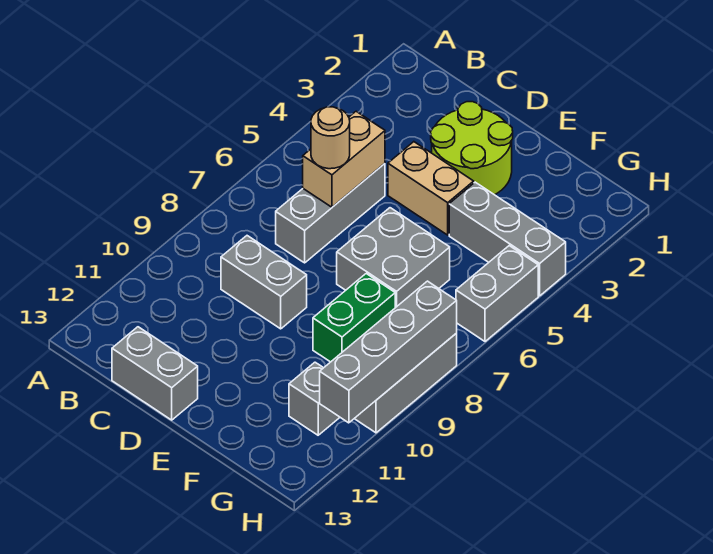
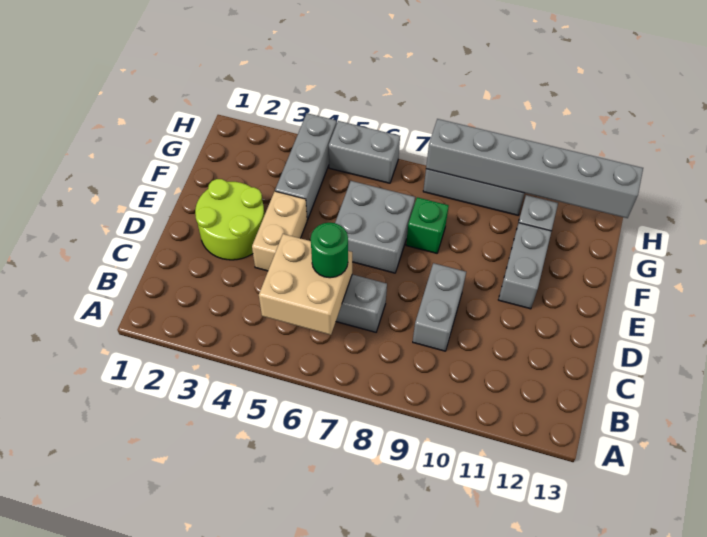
tan brick C5:C6 level 2 -> tan brick B5:C6 level 2
tan round brick C6 level 3 -> green round brick C6 level 3
grey brick C13:D13 level 1 -> grey brick E11:F11 level 1
green brick F8:F9 level 1 -> green brick F8 level 1
grey brick H8:H11 level 2 -> grey brick H8:H13 level 2

